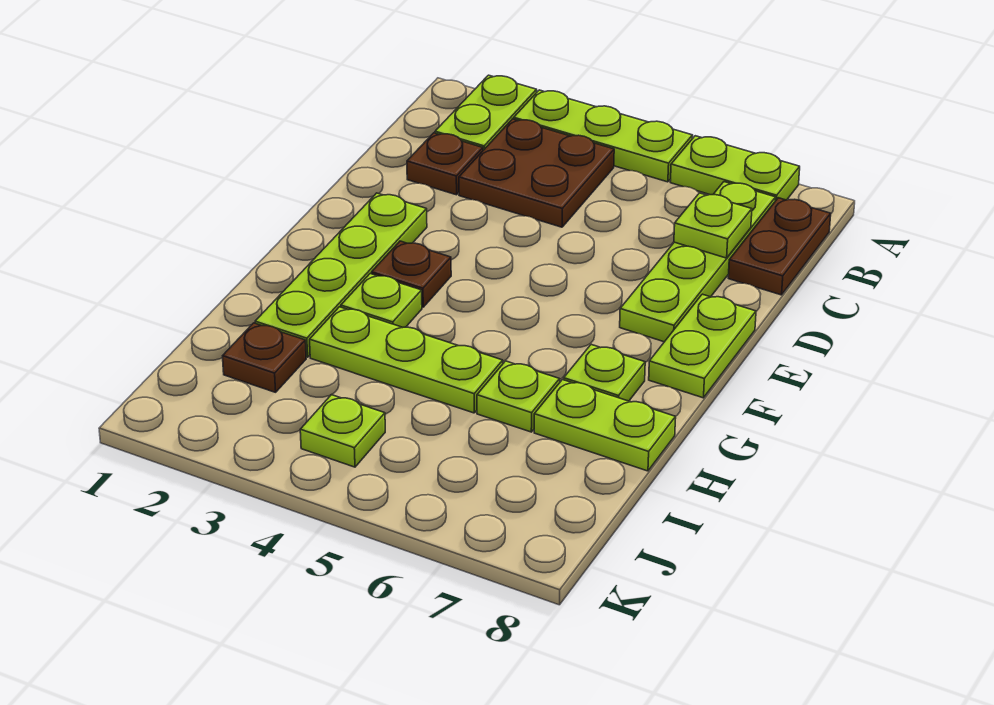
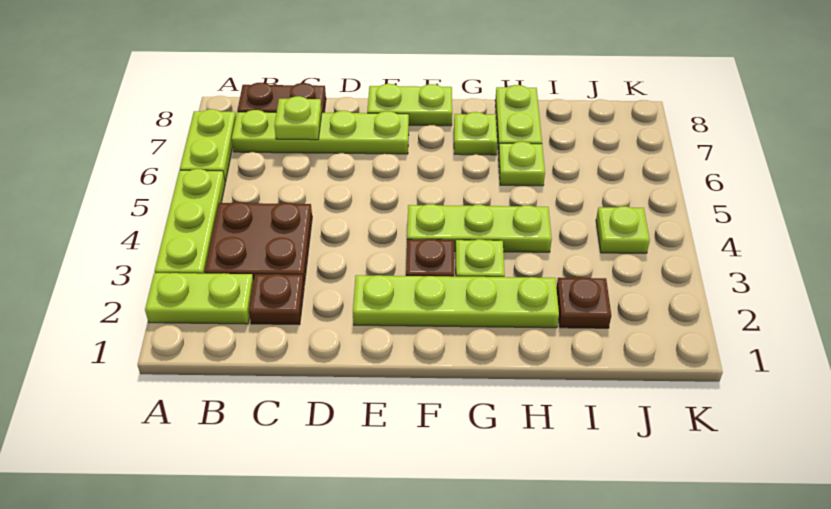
lime plate H3:H5 level 1 -> lime plate F4:H4 level 1

